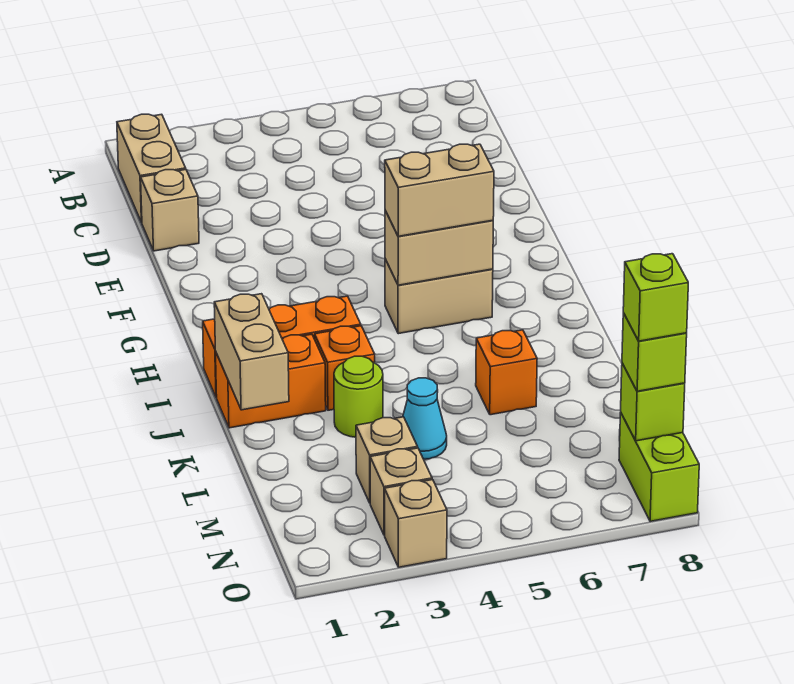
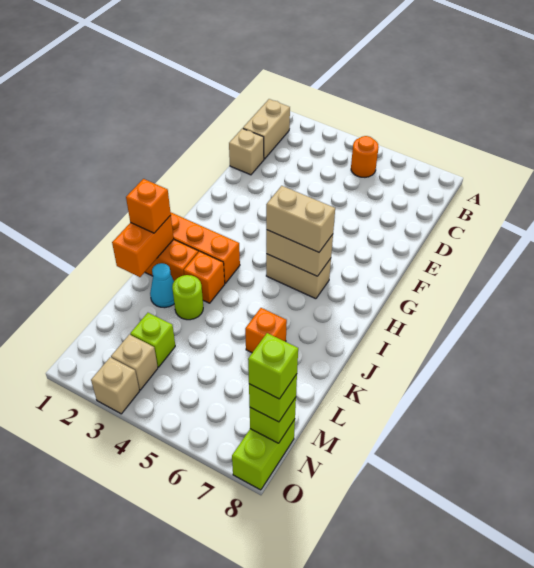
none -> orange round brick B5 level 1
tan brick J1:K1 level 2 -> orange brick J1:K1 level 2
none -> orange brick J1 level 3
cyan cone L4 level 1 -> cyan cone K2 level 1
tan brick M3 level 1 -> lime brick M3 level 1

